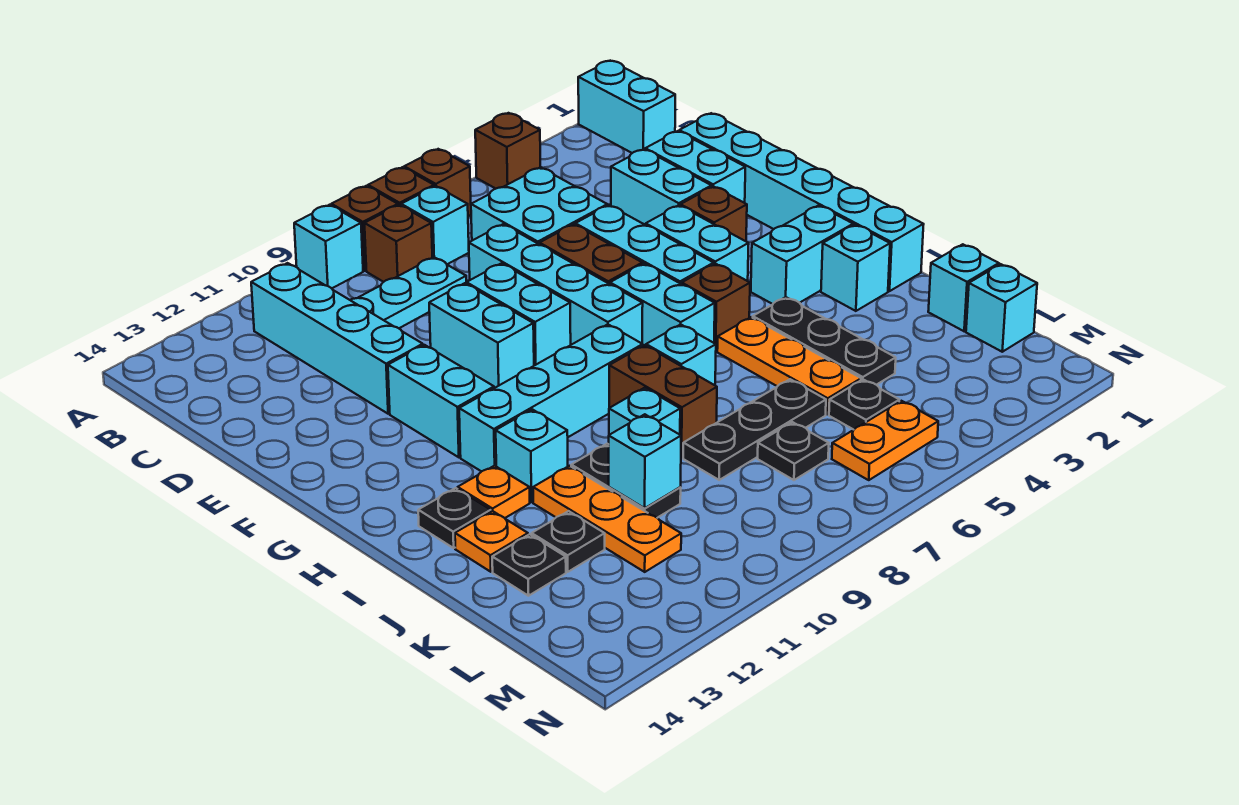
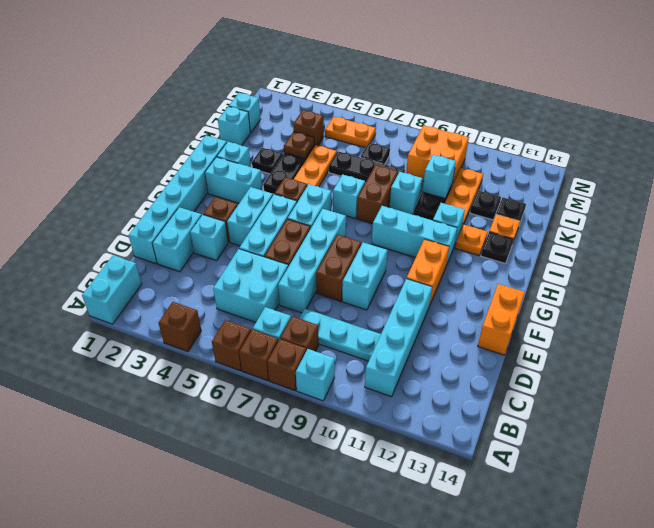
cyan brick D3:E3 level 1 -> cyan brick E3 level 1
cyan brick E8:F8 level 1 -> brown brick E8:F8 level 1
none -> orange brick E14:F14 level 1
cyan brick F11:G11 level 1 -> orange brick F11:G11 level 1
cyan brick H8:H11 level 1 -> cyan brick H9:H11 level 1
none -> brown plate K4 level 2
none -> brown brick L4 level 1
black plate L5 level 1 -> black plate J3 level 1
none -> orange brick L9:M10 level 1

